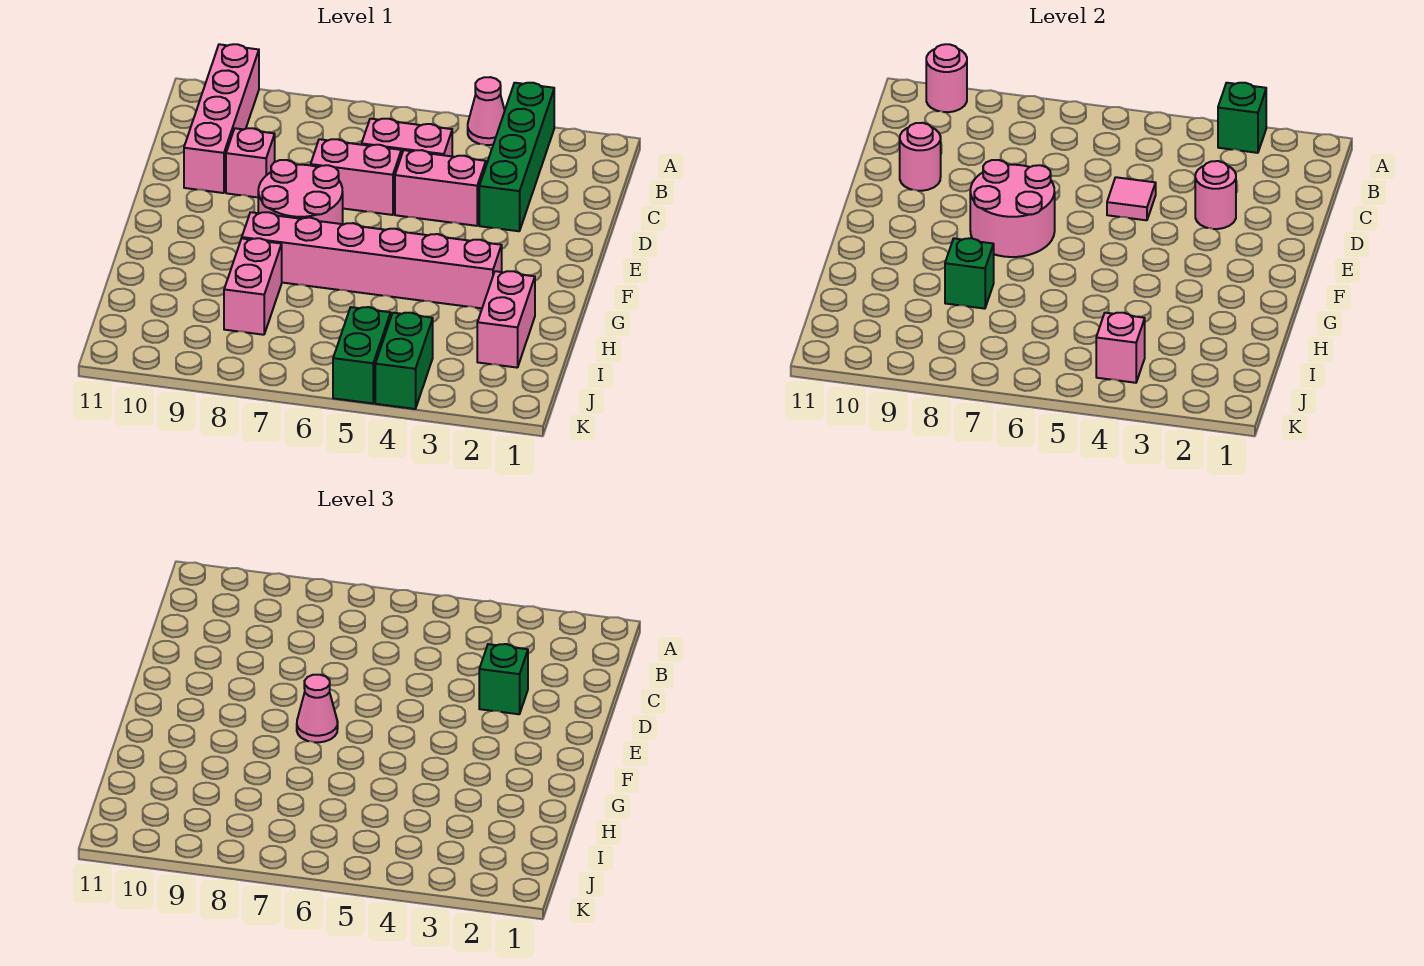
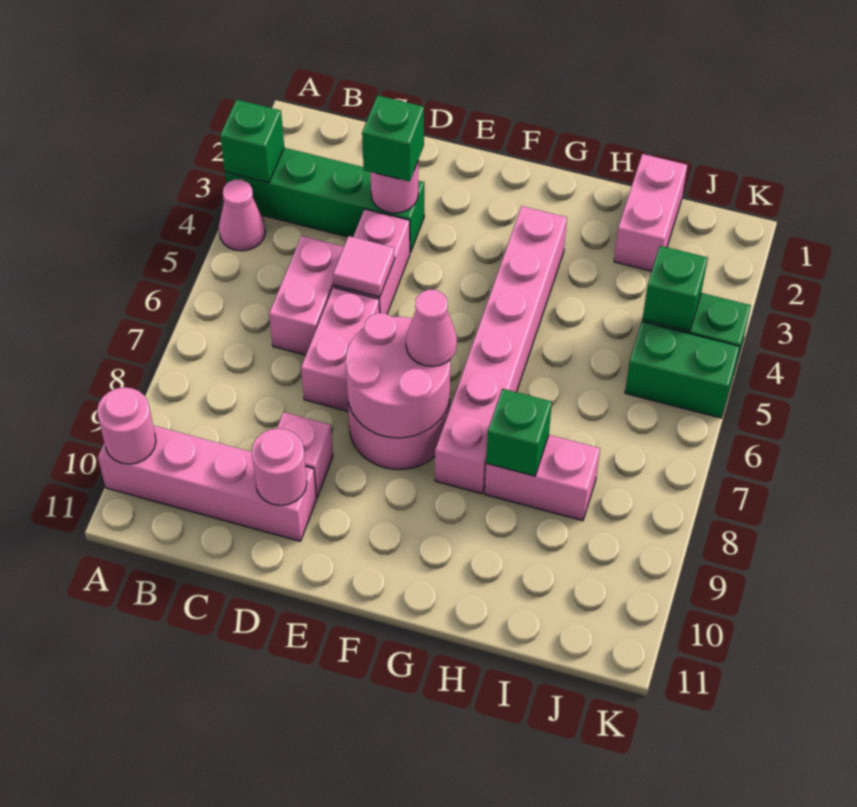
pink brick H2:I2 level 1 -> pink brick I1:I2 level 1
pink brick J4 level 2 -> green brick J4 level 2

